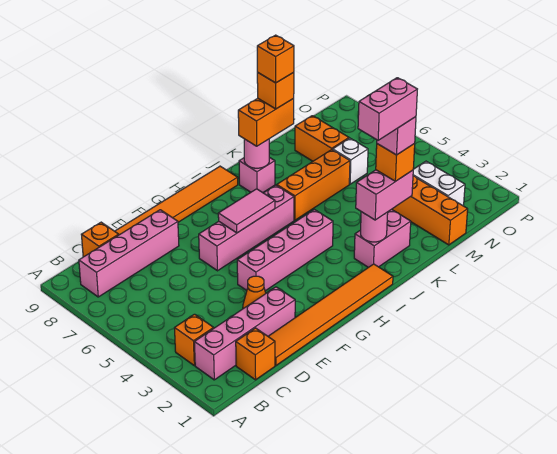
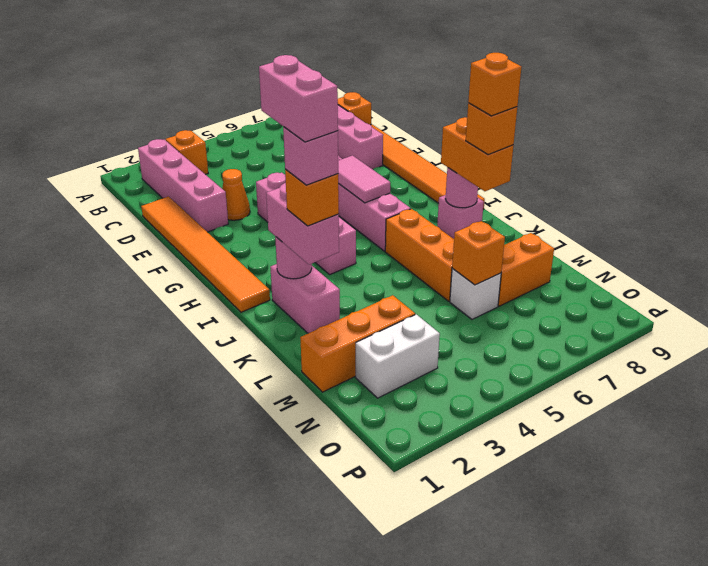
orange brick C1 level 1 -> orange brick M6 level 2

